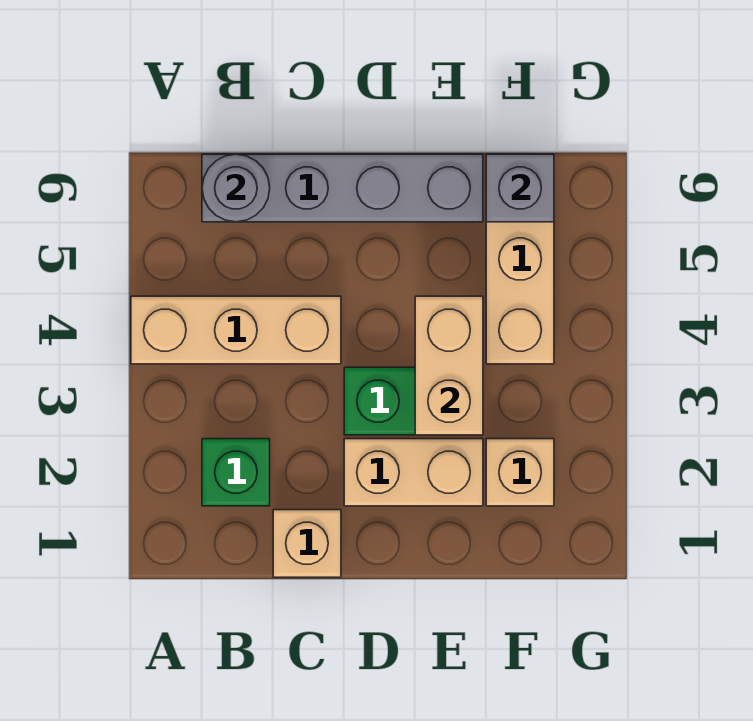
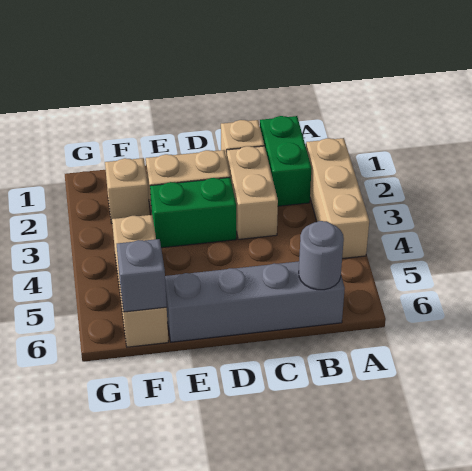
tan brick A4:C4 level 1 -> tan brick A2:A4 level 1
green brick B2 level 1 -> green brick B1:B2 level 1
tan brick E3:E4 level 2 -> tan brick C2:C3 level 1

